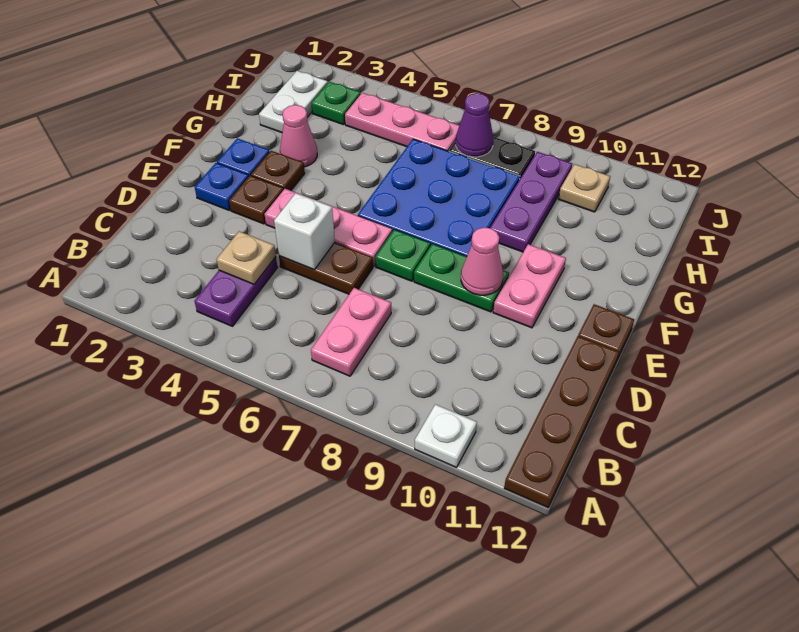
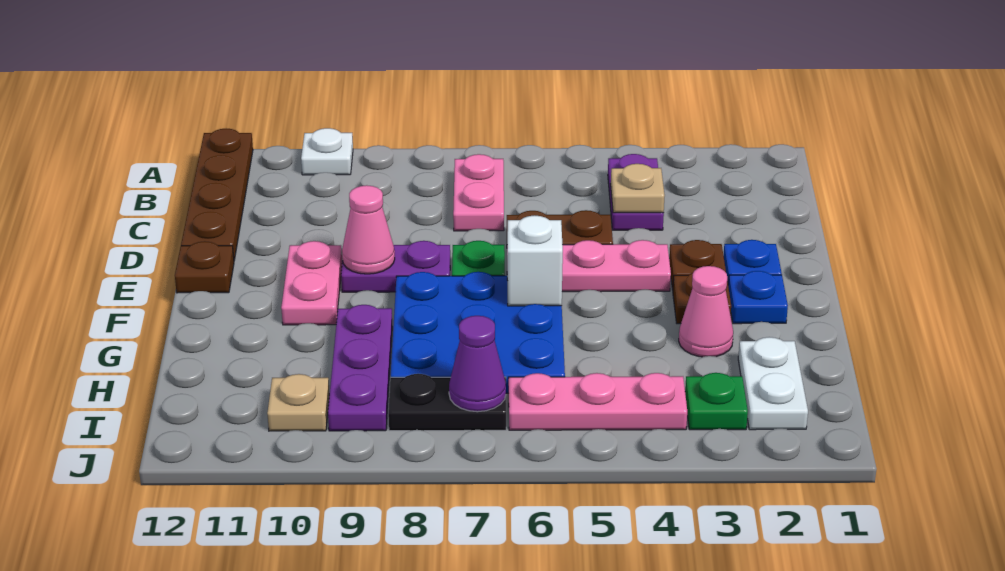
white brick D5 level 2 -> white brick F6 level 2
green plate E8:E9 level 1 -> purple plate E8:E9 level 1

